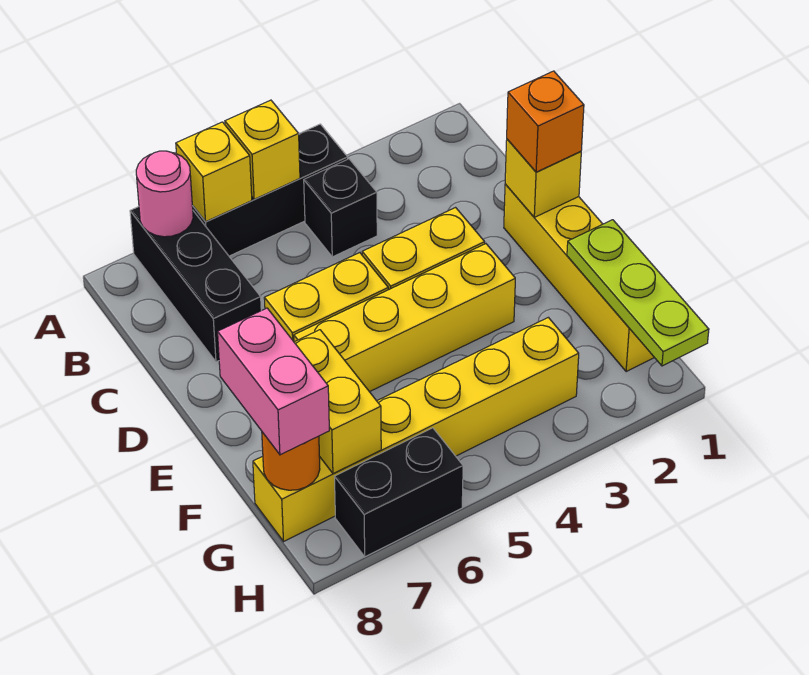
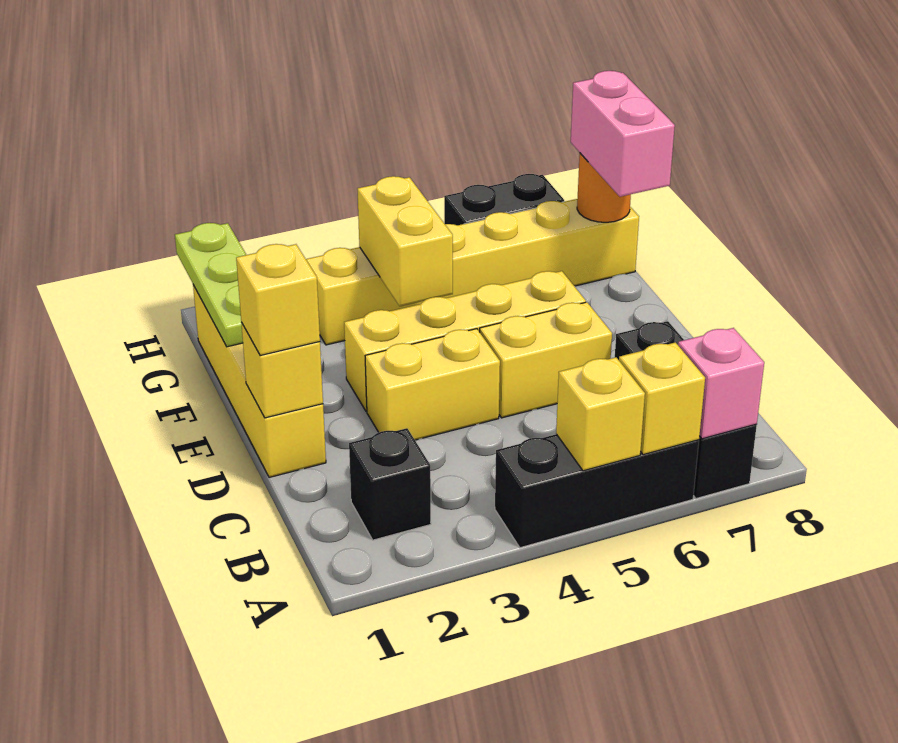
pink round brick A7 level 2 -> pink brick A7 level 2
black brick B4 level 1 -> black brick B2 level 1
orange brick D1 level 3 -> yellow brick D1 level 3
yellow brick F7:G7 level 2 -> yellow brick F4:G4 level 2

